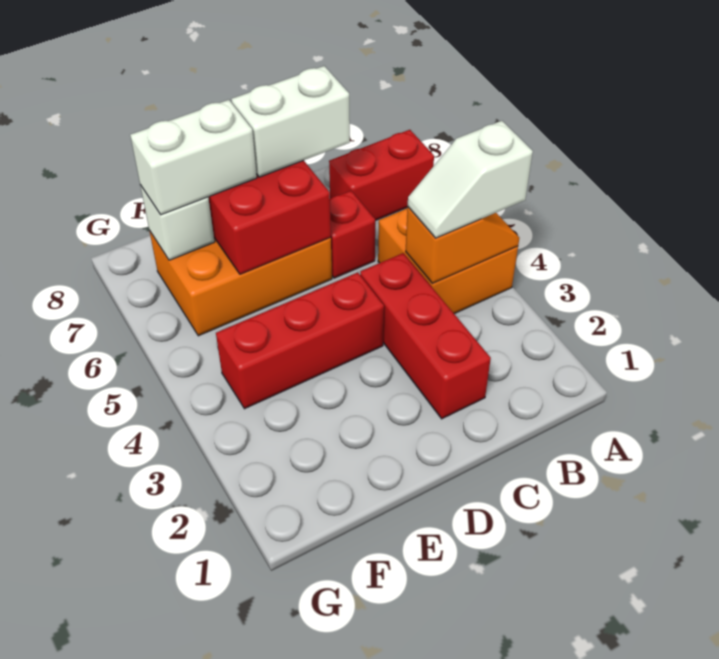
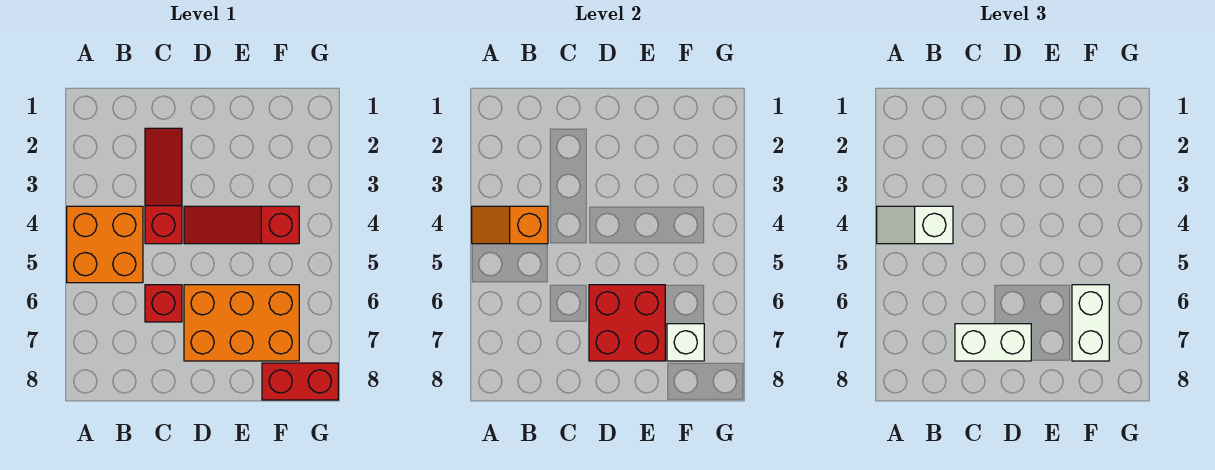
white slope A4:B4 level 3 top A -> white slope A4:B4 level 3 top B
red brick A7:B7 level 1 -> red brick F8:G8 level 1
red brick C2:C4 level 1 -> red slope C2:C4 level 1 top 4
red brick D4:F4 level 1 -> red slope D4:F4 level 1 top F
white brick E7:F7 level 3 -> white brick F6:F7 level 3

